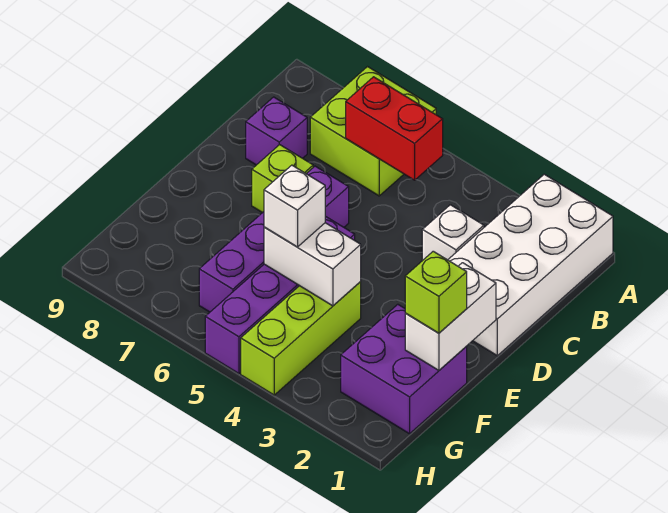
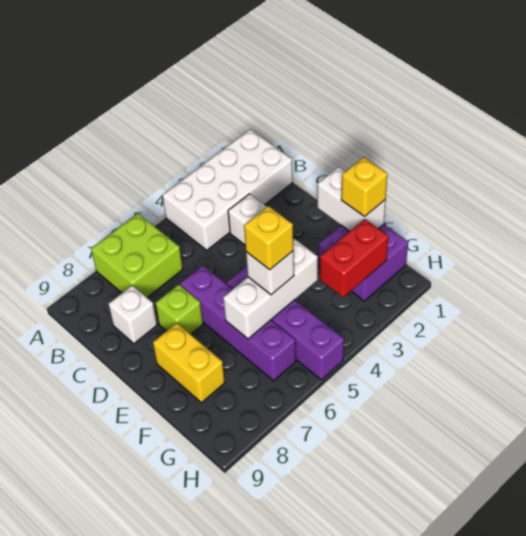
white brick A1:D2 level 1 -> white brick A1:B4 level 1
red brick B5:B6 level 2 -> red brick G2:G3 level 2
purple brick C8 level 1 -> white brick C8 level 1
none -> yellow brick E8:F8 level 1
lime brick F1 level 3 -> yellow brick F1 level 3
lime brick F4:H4 level 1 -> none
white brick F4:F5 level 2 -> white brick F4:F6 level 2
none -> yellow brick F5 level 4

